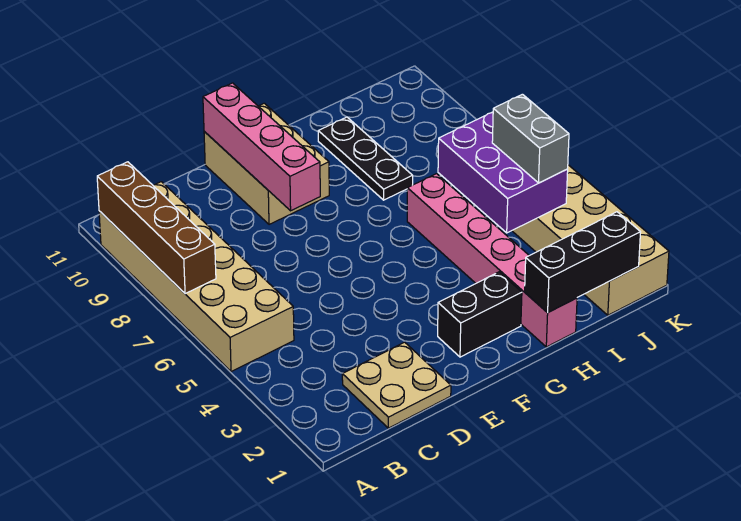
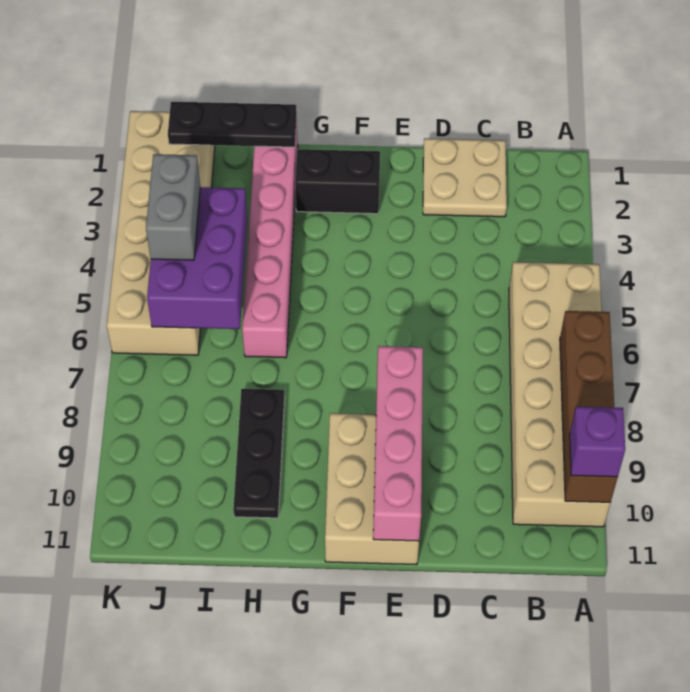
none -> purple brick A10 level 3
black brick H1:J1 level 2 -> black plate H1:J1 level 2

